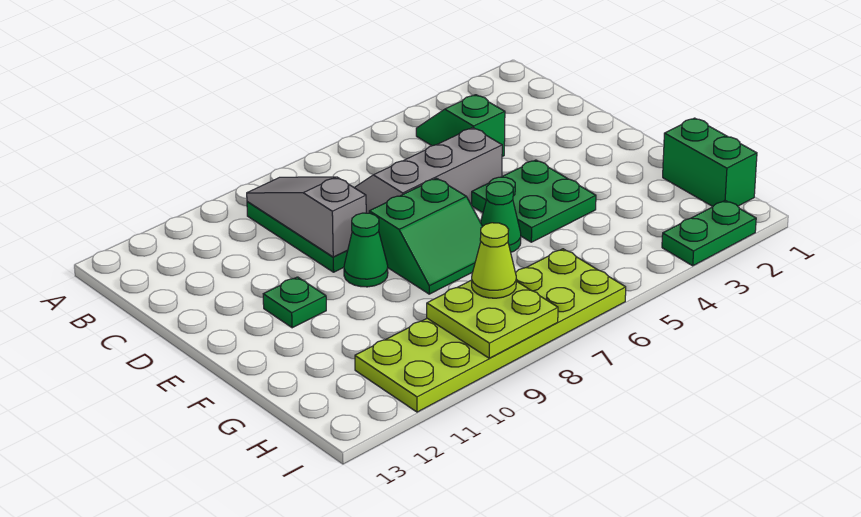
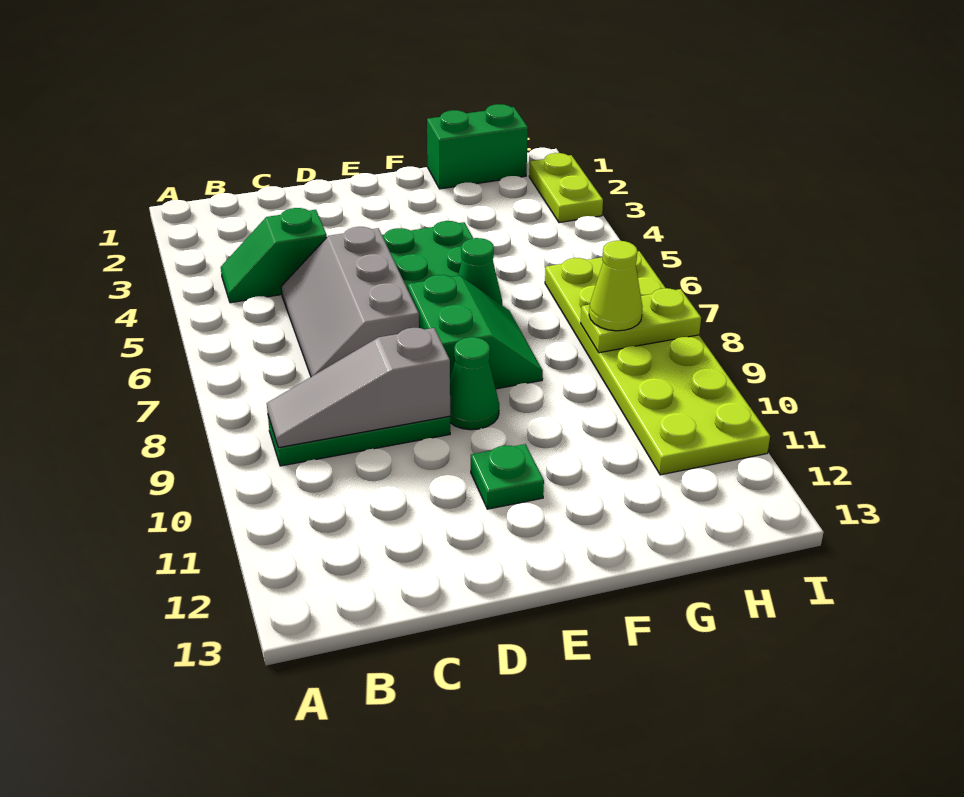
lime plate H8:I9 level 2 -> lime plate H8:I8 level 2
green plate I2:I3 level 1 -> lime plate I2:I3 level 1

